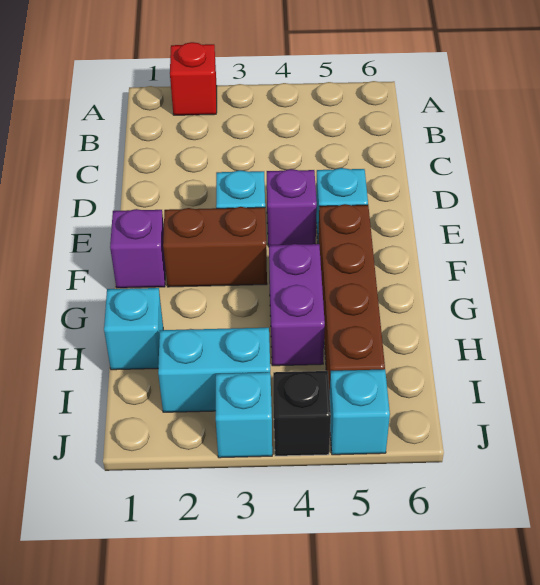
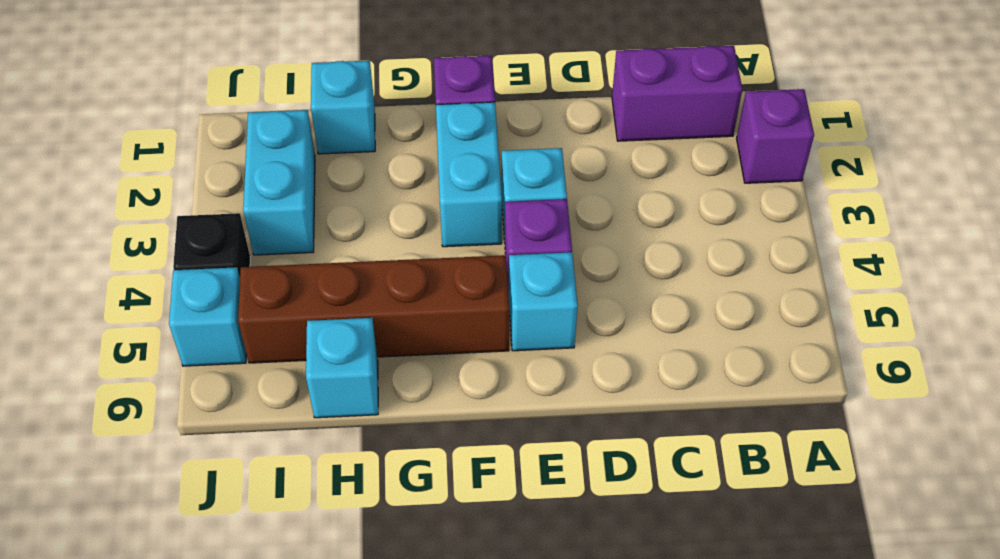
red brick A2 level 1 -> purple brick A2 level 1
brown brick F2:F3 level 1 -> cyan brick F2:F3 level 1
purple brick G4:H4 level 1 -> purple brick B1:C1 level 1
cyan brick J3 level 1 -> cyan brick H6 level 1

